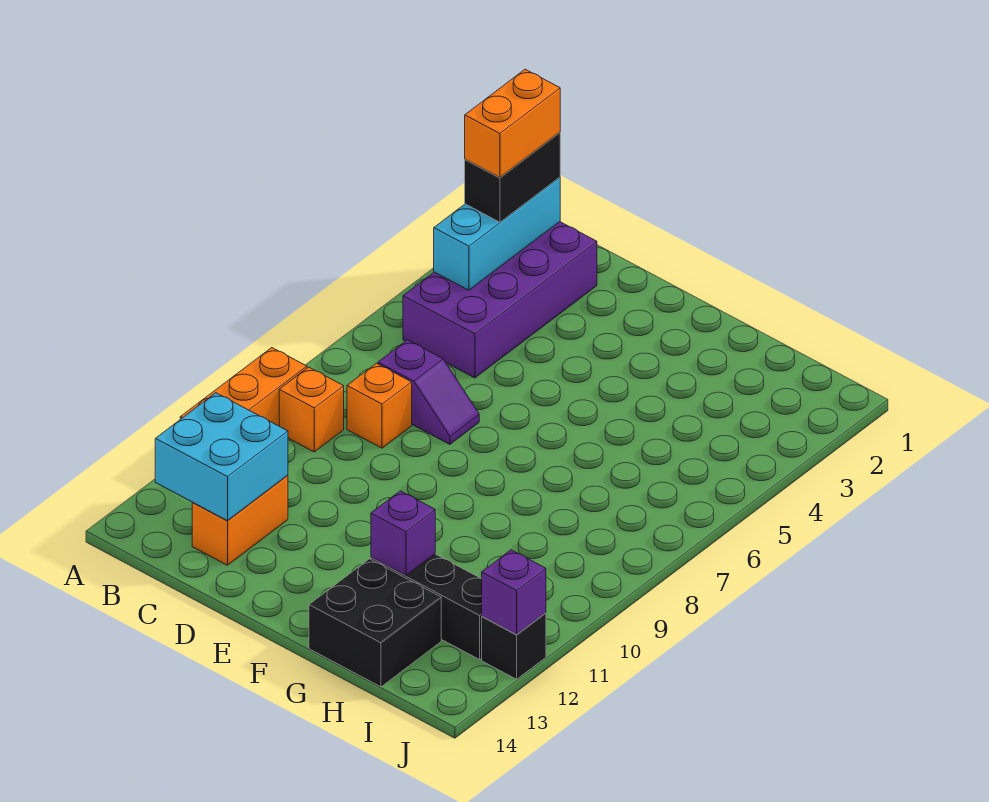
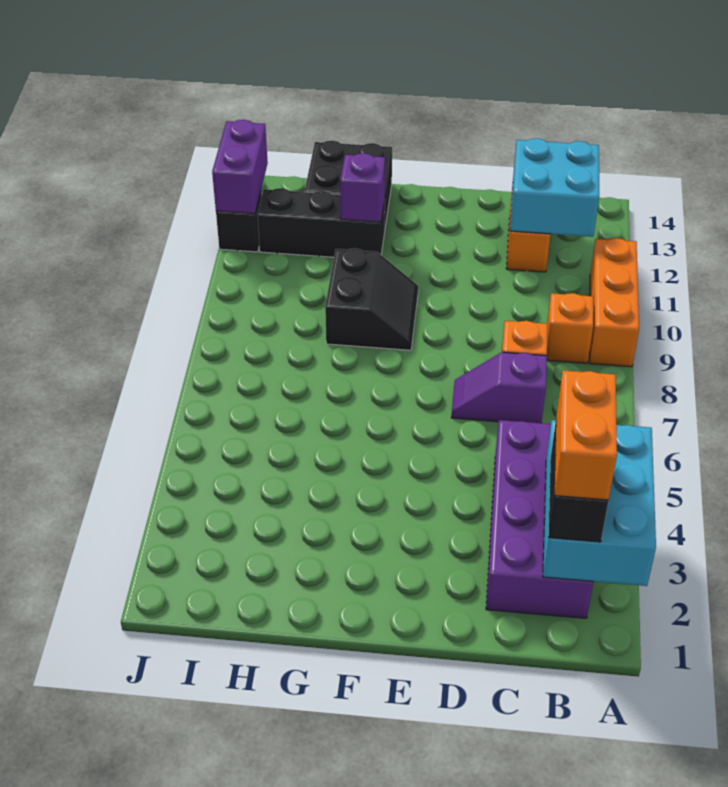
cyan brick B2:B4 level 2 -> cyan brick A2:B4 level 2
none -> black slope F9:G10 level 1 top G
purple brick J12 level 2 -> purple brick J12:J13 level 2

